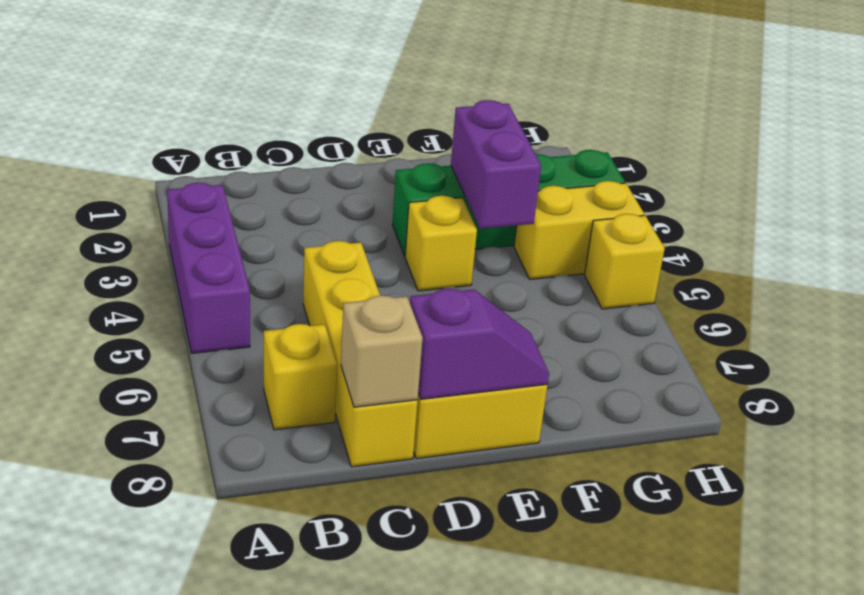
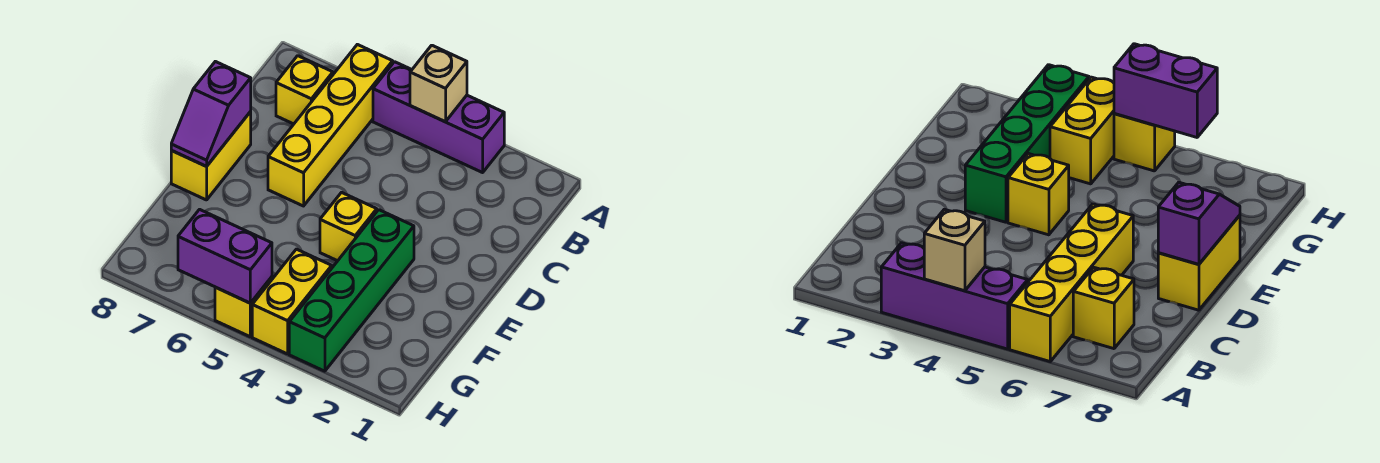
yellow brick C5:C8 level 1 -> yellow brick A6:D6 level 1
tan brick C8 level 2 -> tan brick A4 level 2
purple brick F3:F4 level 2 -> purple brick H5:H6 level 2

